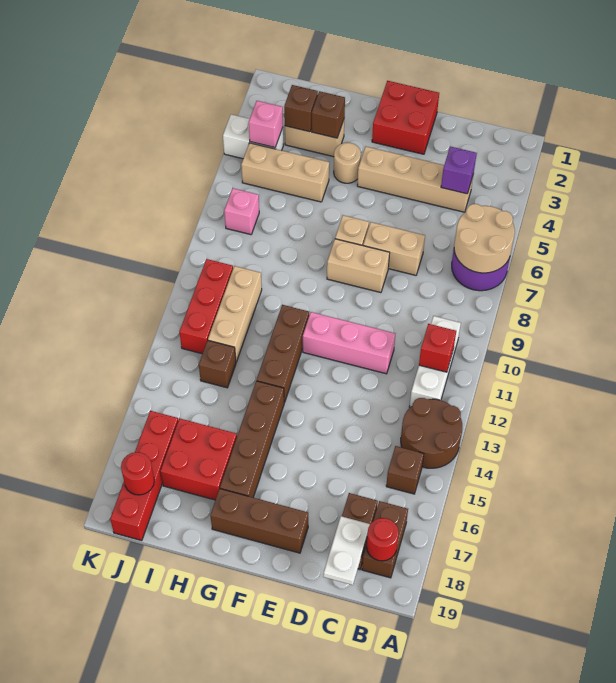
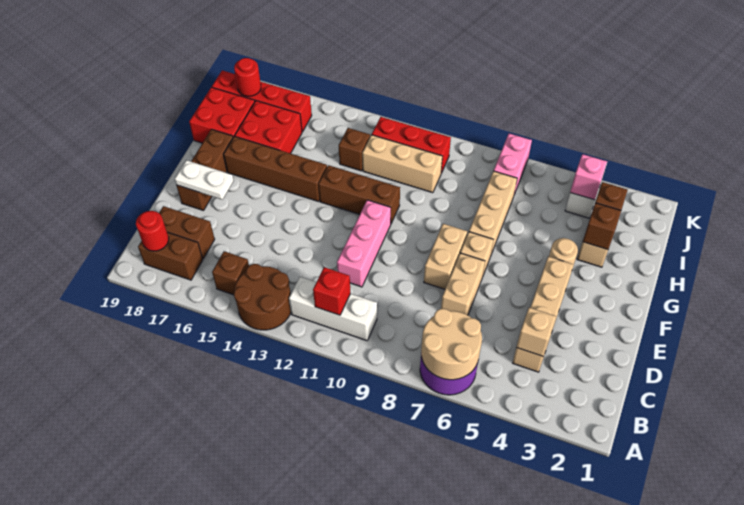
purple brick C4 level 2 -> tan brick C4 level 2
white plate C18:C19 level 2 -> white plate E17:E18 level 2
red brick E1:F2 level 1 -> red brick H18:I19 level 1
tan brick H5:J5 level 1 -> tan brick G7:I7 level 1
pink brick J7 level 1 -> pink brick J7:K7 level 1

